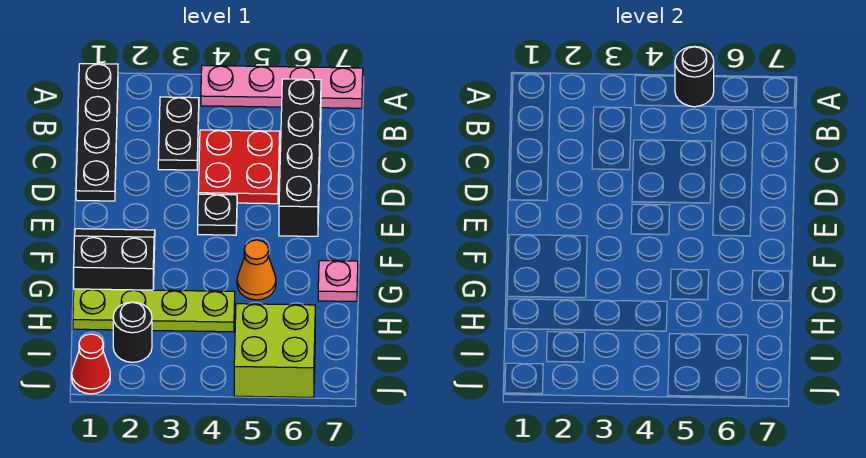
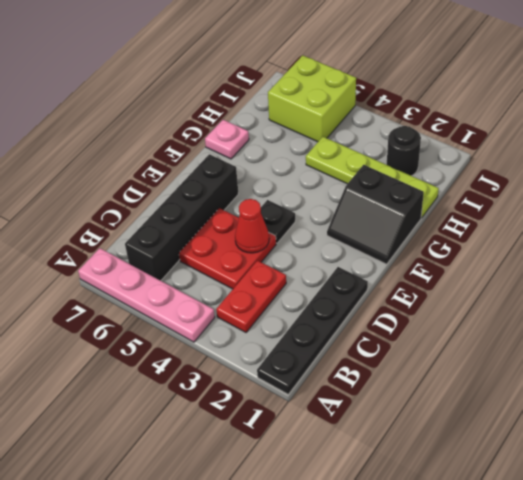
black round brick A5 level 2 -> none
black plate B3:C3 level 1 -> red plate B3:C3 level 1
orange cone G5 level 1 -> none
red cone J1 level 1 -> red cone D4 level 2

